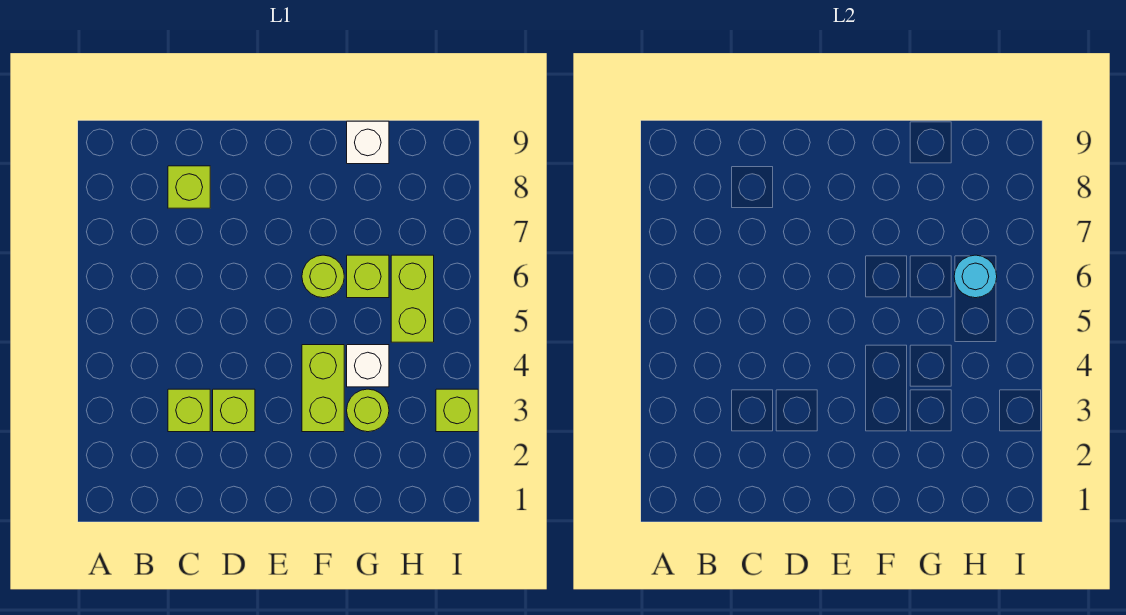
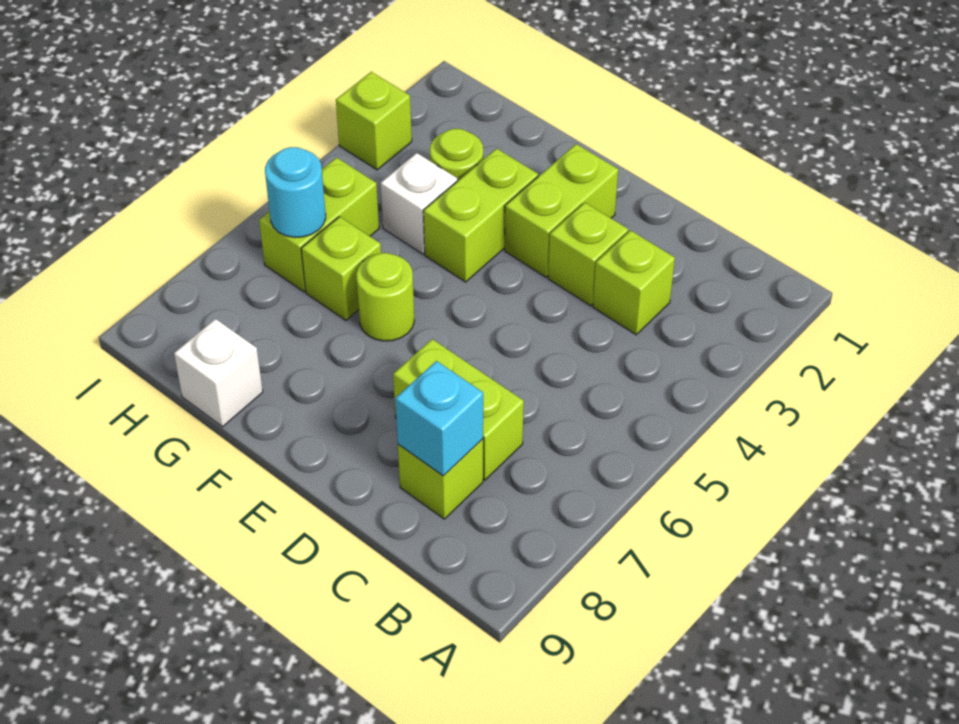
none -> lime brick C7:D7 level 1
none -> cyan brick C8 level 2
none -> lime brick E2:E3 level 1

